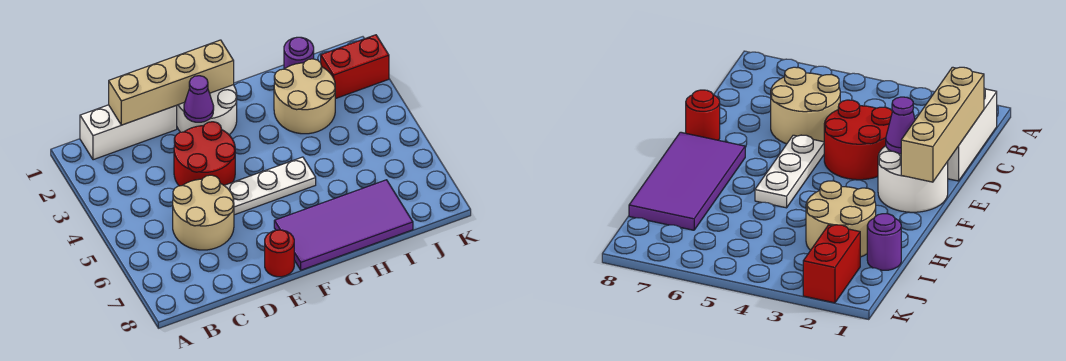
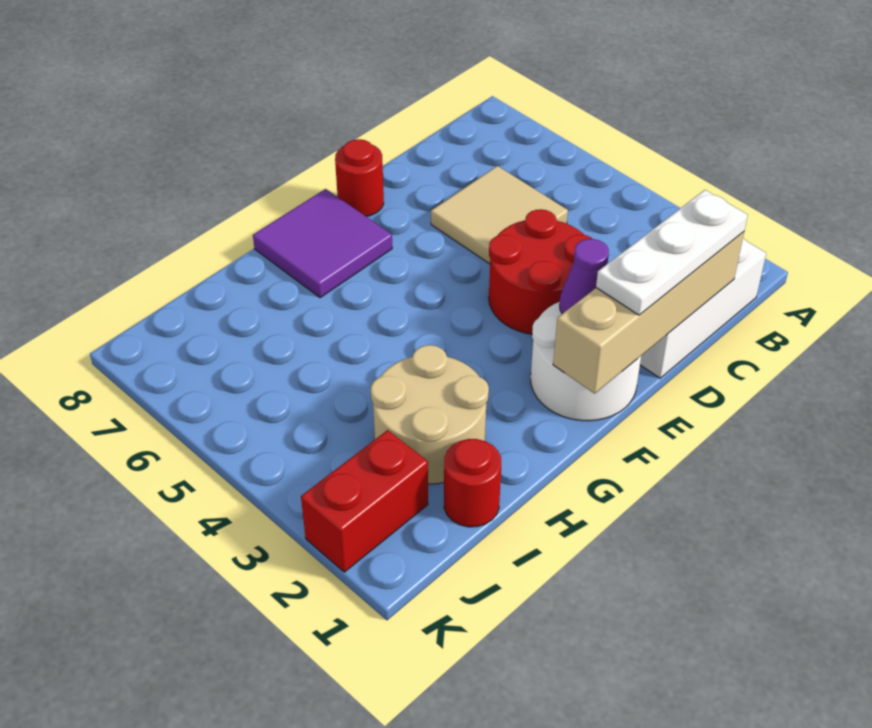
tan round brick C5:D6 level 1 -> tan tile C5:D6 level 1
white plate E5:G5 level 1 -> white plate C1:E1 level 3
purple tile F7:I8 level 1 -> purple tile F7:G8 level 1
purple round brick I1 level 1 -> red round brick I1 level 1

